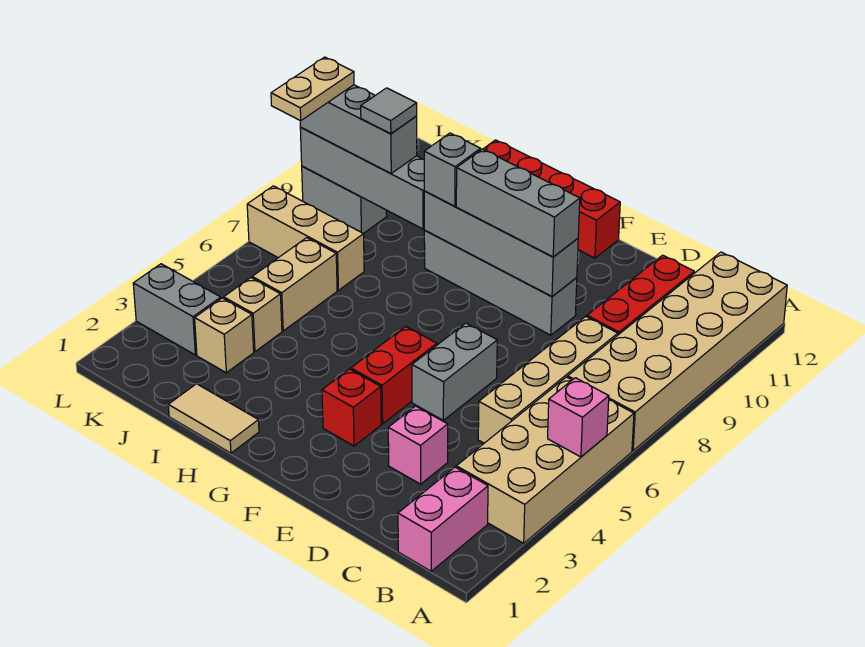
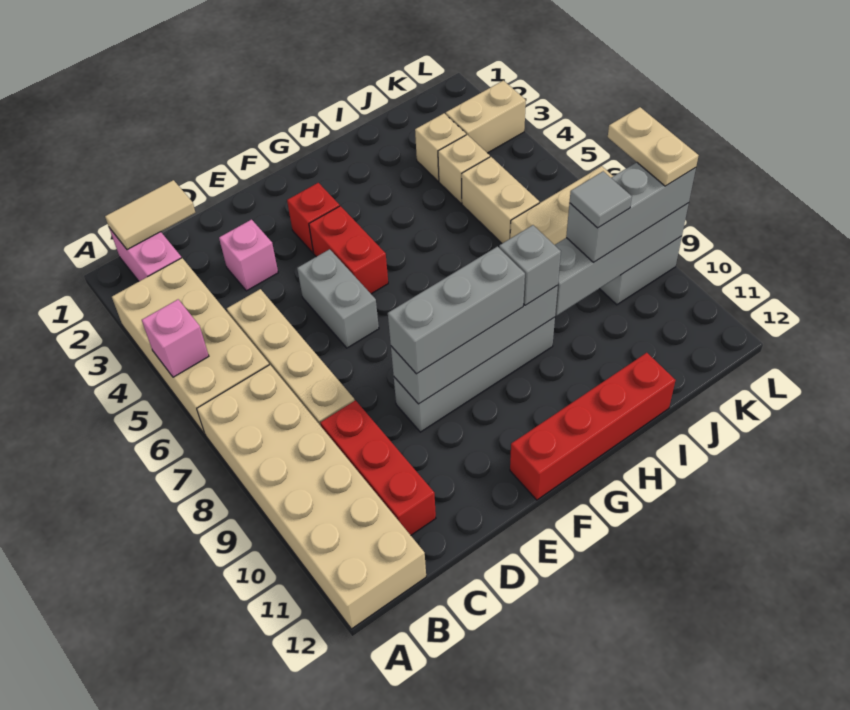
tan tile H1:I1 level 1 -> tan tile B1:C1 level 2
grey brick K3:L3 level 1 -> tan brick K3:L3 level 1

